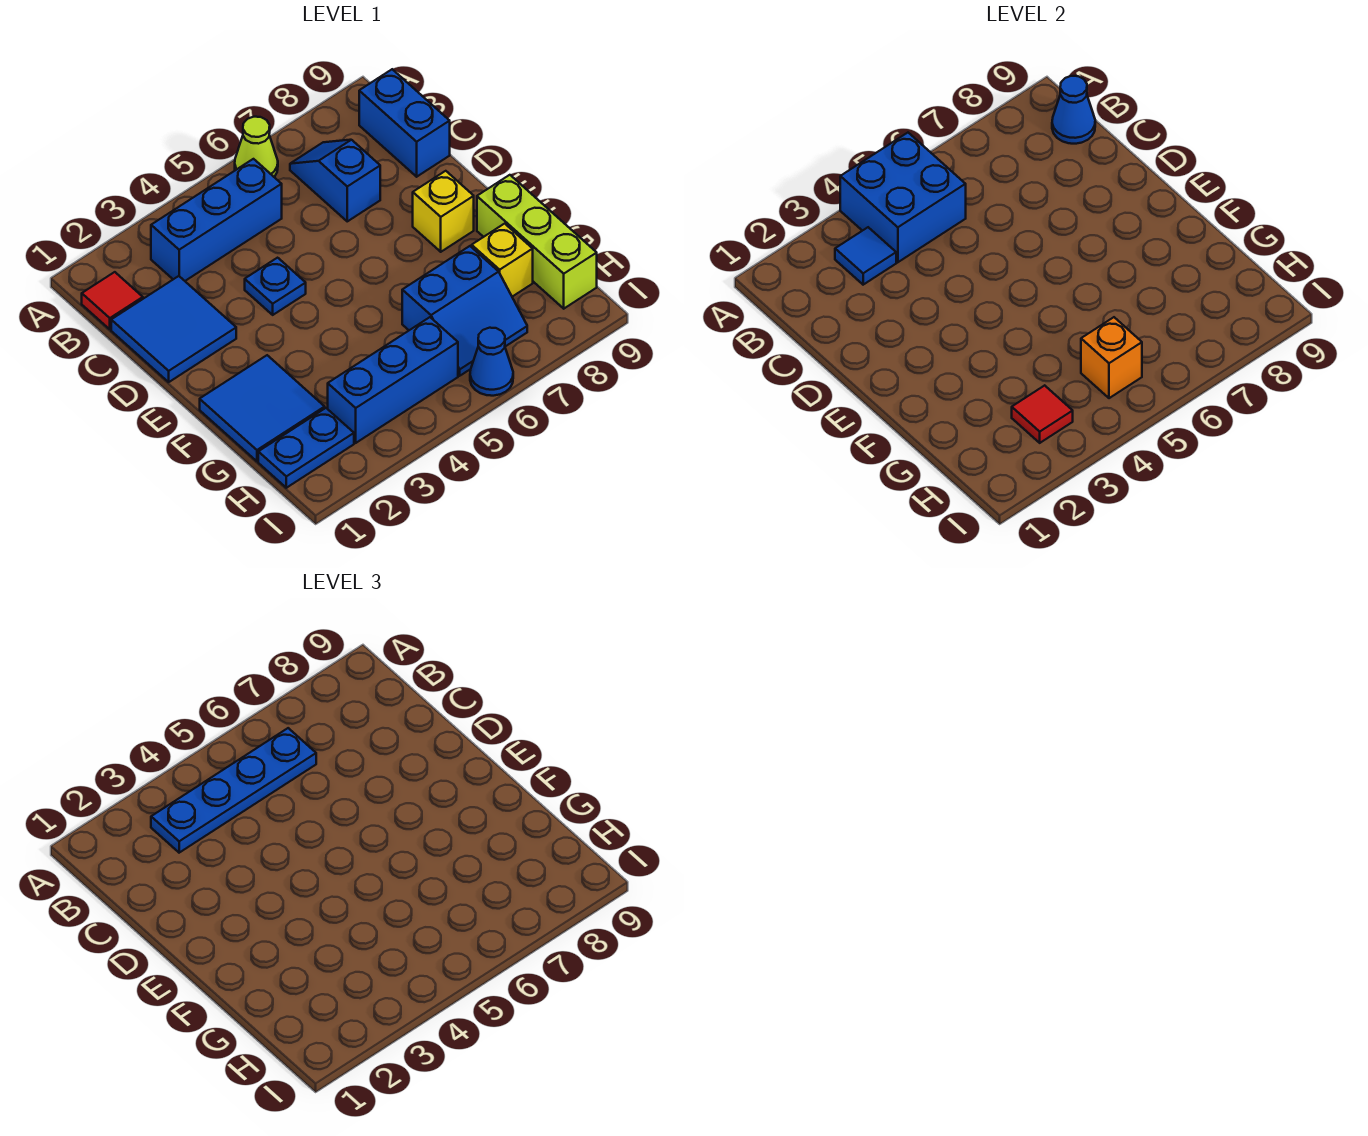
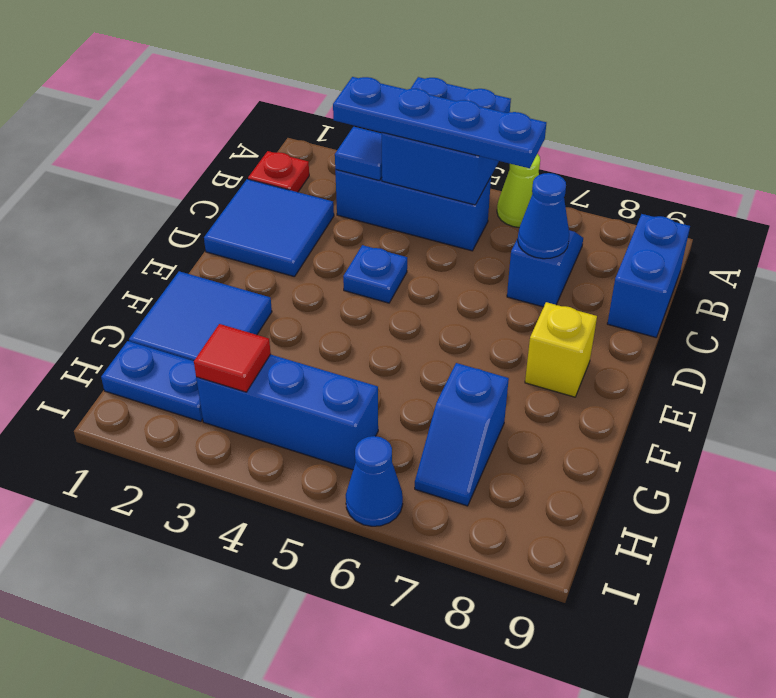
red tile B1 level 1 -> red plate B1 level 1
blue cone B9 level 2 -> blue cone C7 level 2
lime brick F9:H9 level 1 -> none
blue slope G6:H7 level 1 top G -> blue slope G7:H7 level 1 top G
yellow brick G8 level 1 -> none
orange brick H5 level 2 -> none

